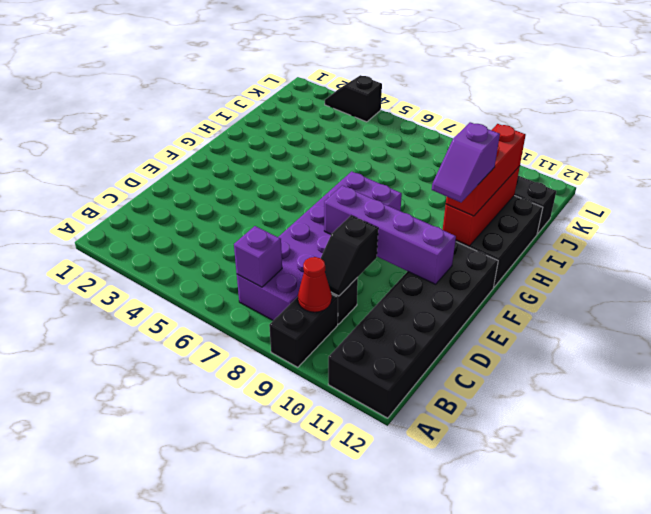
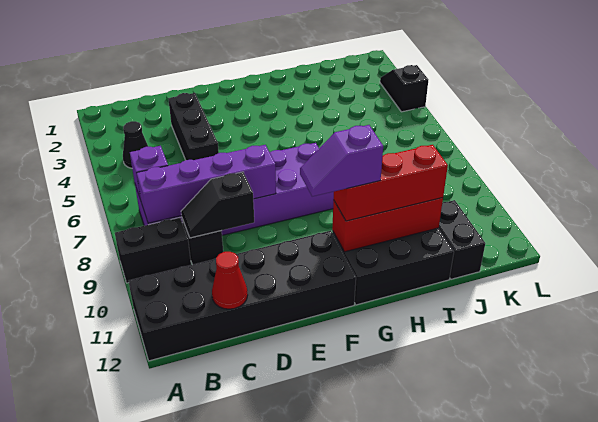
none -> black cone B4 level 1
red cone B9 level 2 -> red cone C12 level 2
none -> black brick D3:D5 level 1
purple brick E8:E11 level 2 -> purple brick B8:E8 level 2

